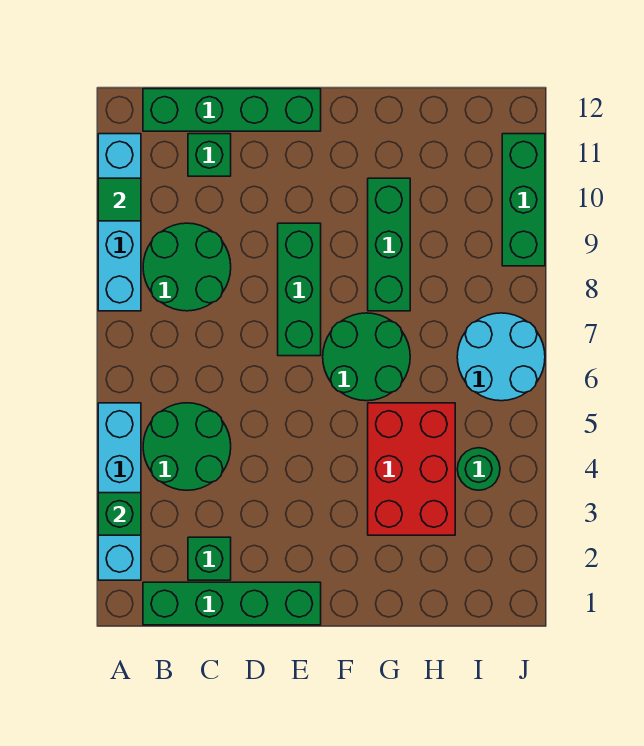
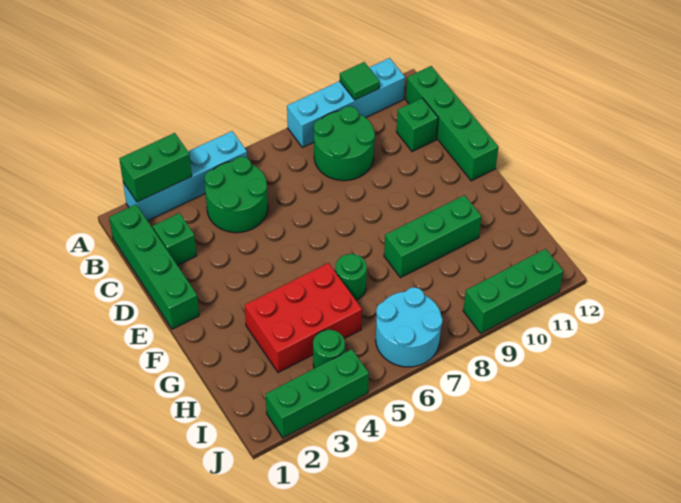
green brick A3 level 2 -> green brick A2:A3 level 2
green brick E7:E9 level 1 -> green brick J2:J4 level 1
green round brick F6:G7 level 1 -> green round brick G6 level 1

